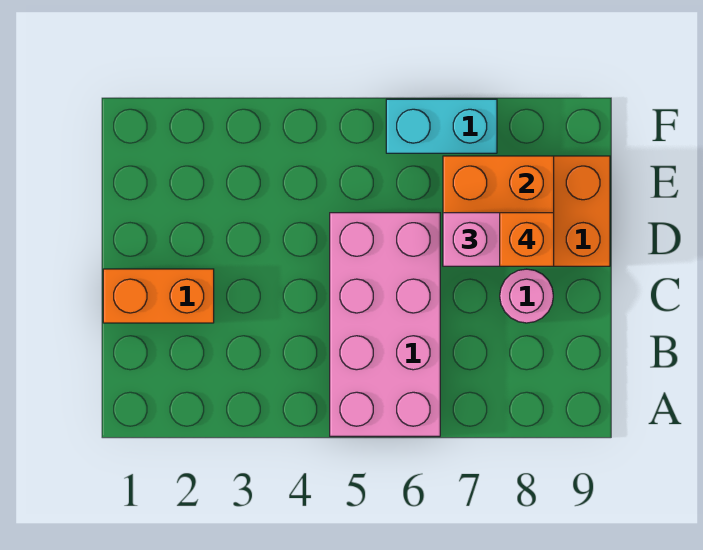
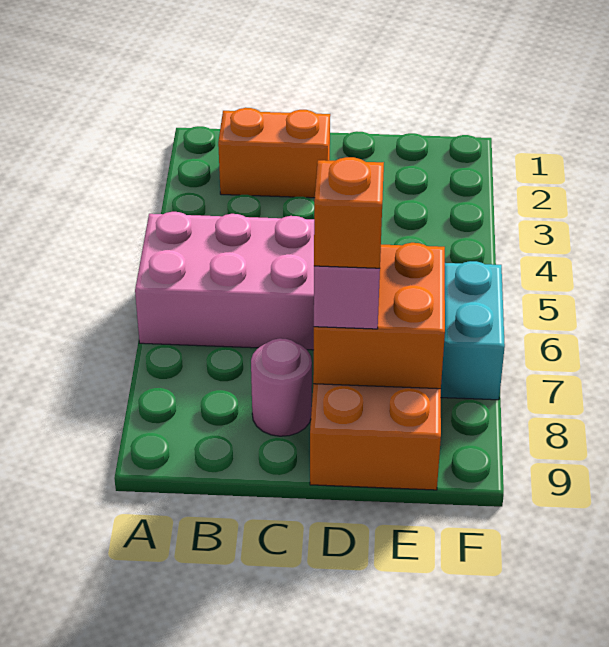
orange brick C1:C2 level 1 -> orange brick B2:C2 level 1

